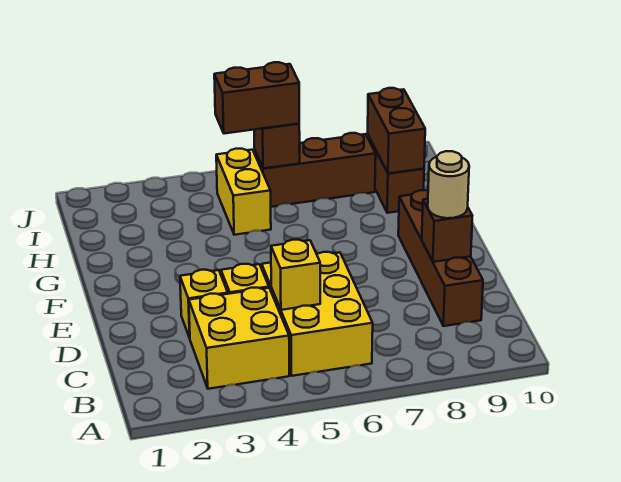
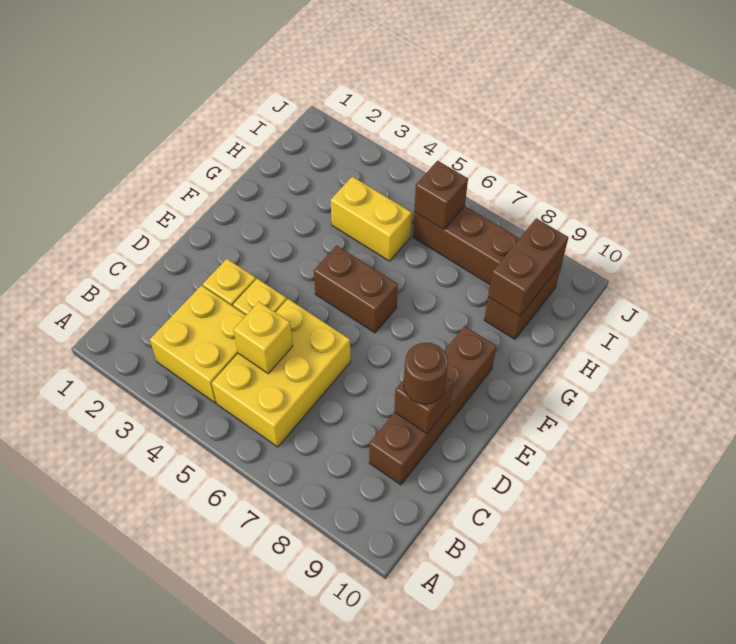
tan round brick D9 level 3 -> brown round brick D9 level 3
yellow brick H5:I5 level 1 -> yellow brick H4:H5 level 1
brown brick I5:I6 level 3 -> brown brick F5:F6 level 1

